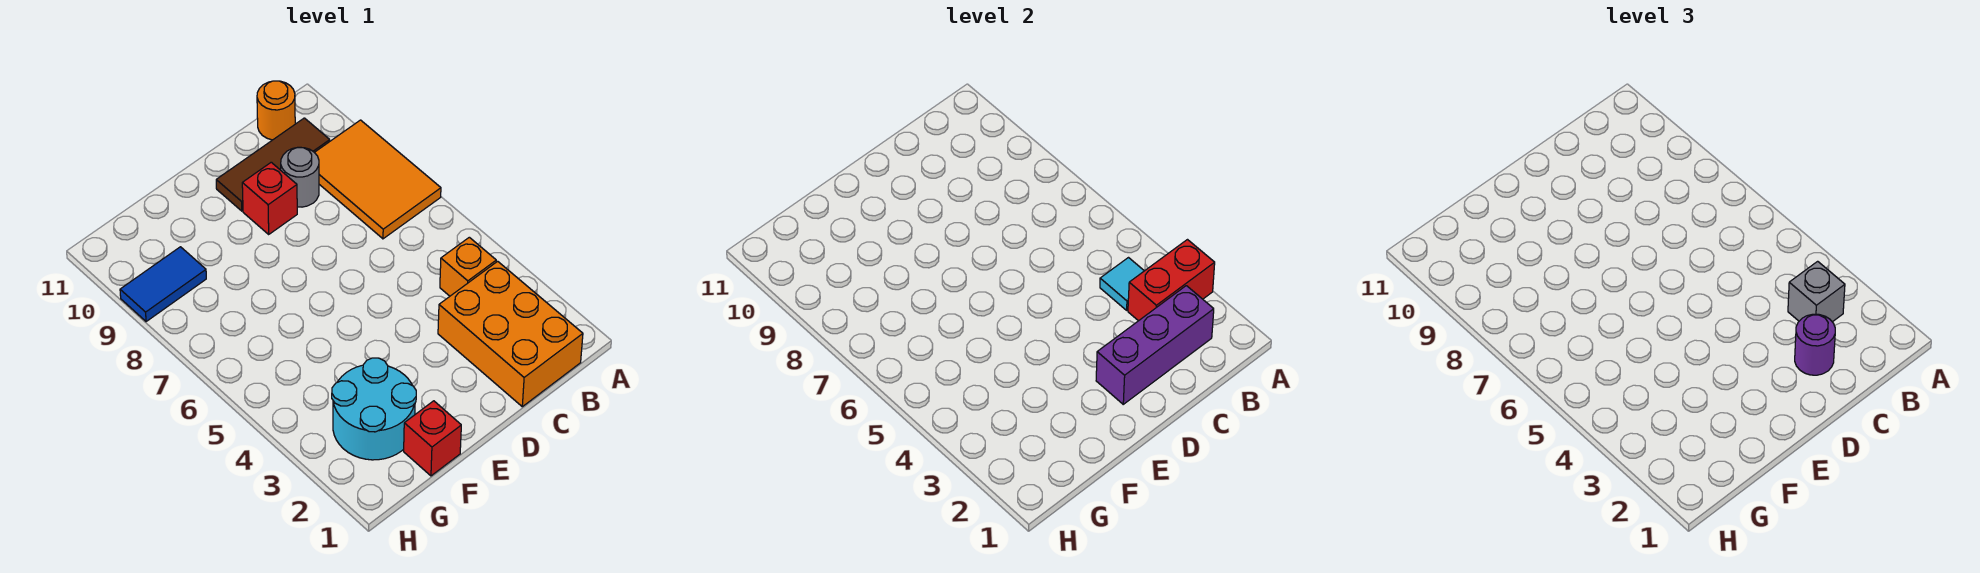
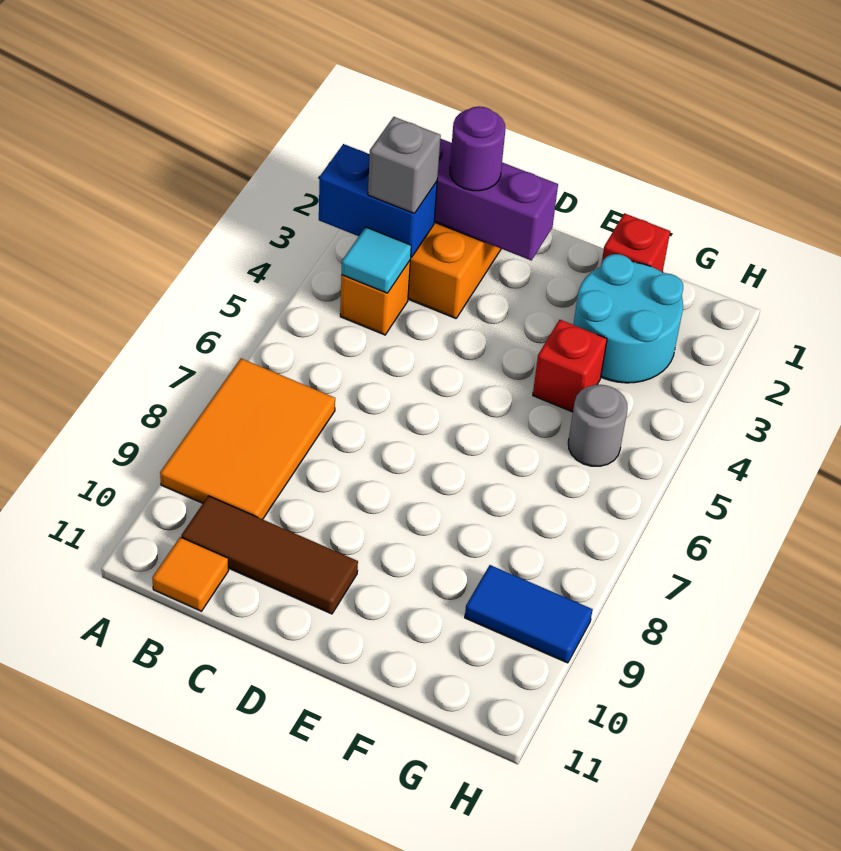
red brick A3:B3 level 2 -> blue brick A3:B3 level 2
orange round brick B11 level 1 -> orange tile B11 level 1
grey round brick C9 level 1 -> grey round brick G5 level 1
red brick D9 level 1 -> red brick F4 level 1

